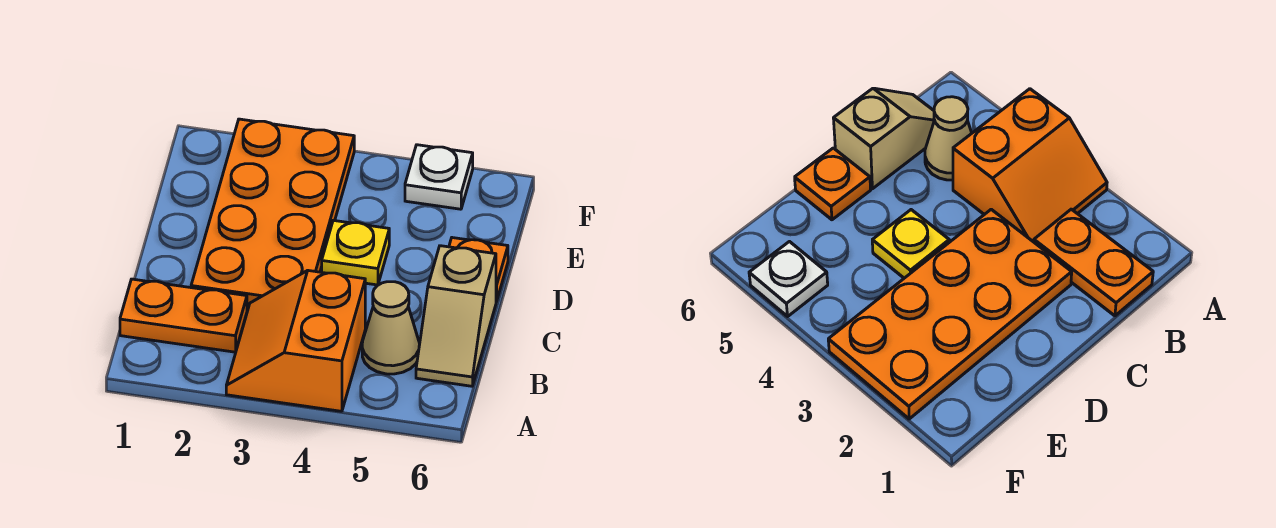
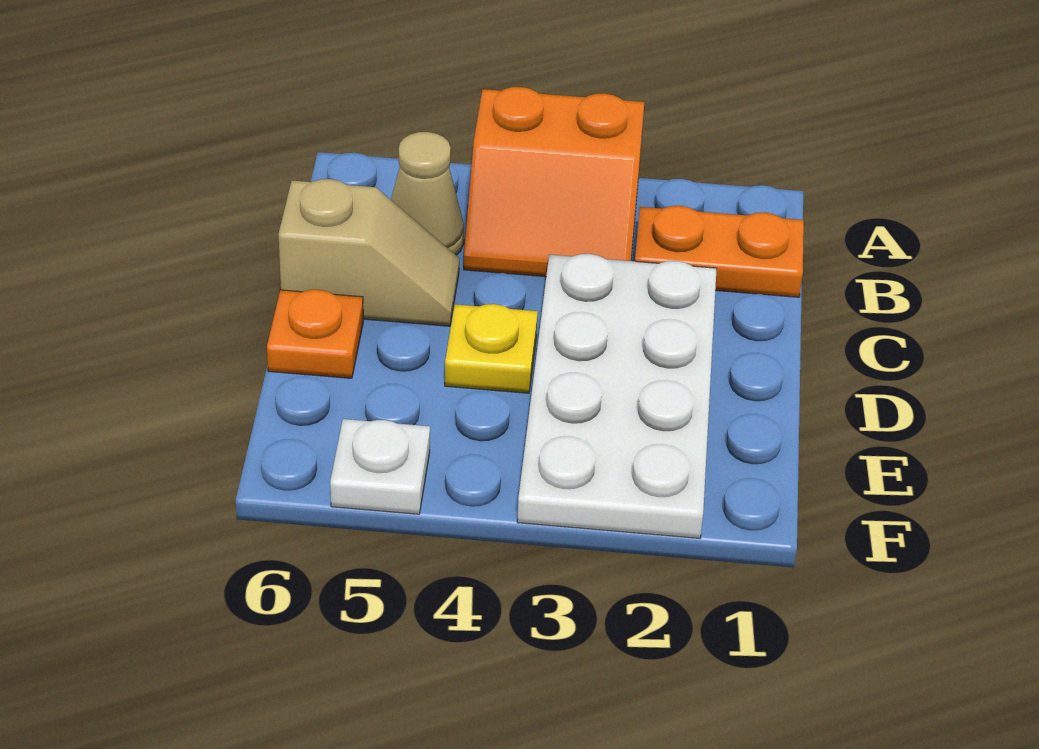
orange slope A3:B4 level 1 top 4 -> orange slope A3:B4 level 1 top A
tan slope B6:C6 level 1 top C -> tan slope C5:C6 level 1 top 6
orange plate C2:F3 level 1 -> white plate C2:F3 level 1

